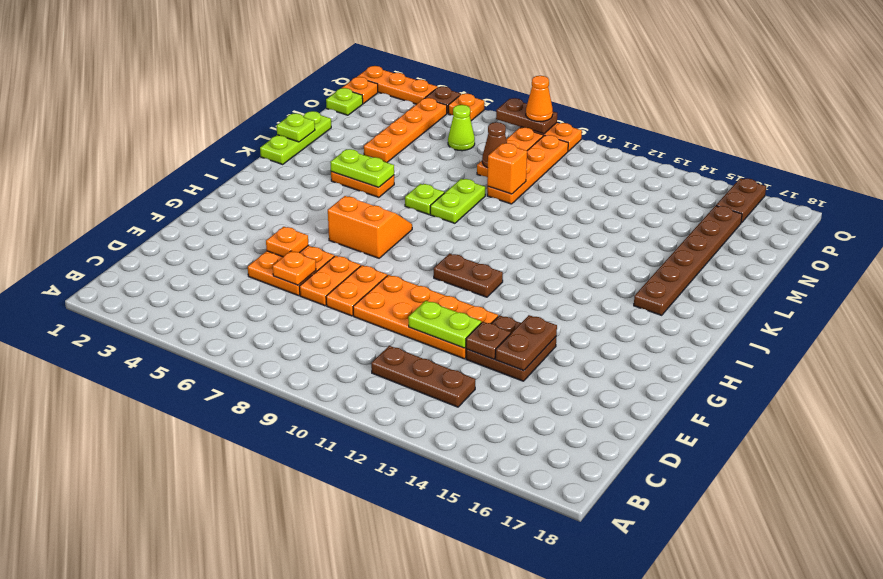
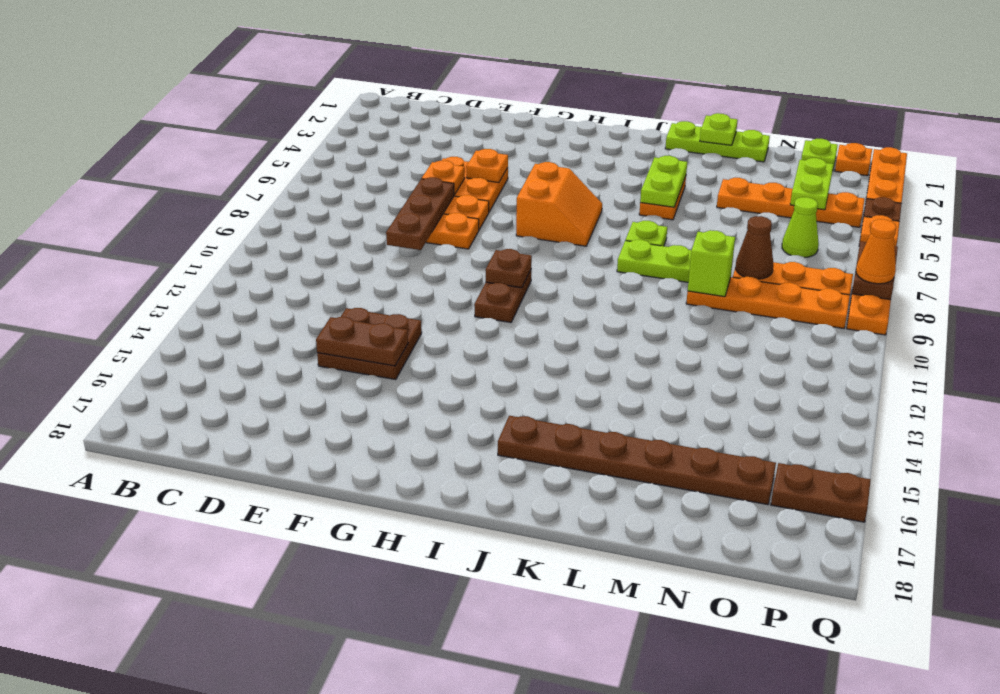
brown plate C11:C13 level 1 -> brown plate E7:E9 level 2
orange plate E9:F12 level 1 -> none
lime plate E11:E12 level 2 -> lime plate O3:O4 level 2
brown plate E13 level 2 -> brown plate H10 level 2
orange brick M9 level 2 -> lime brick M9 level 2

